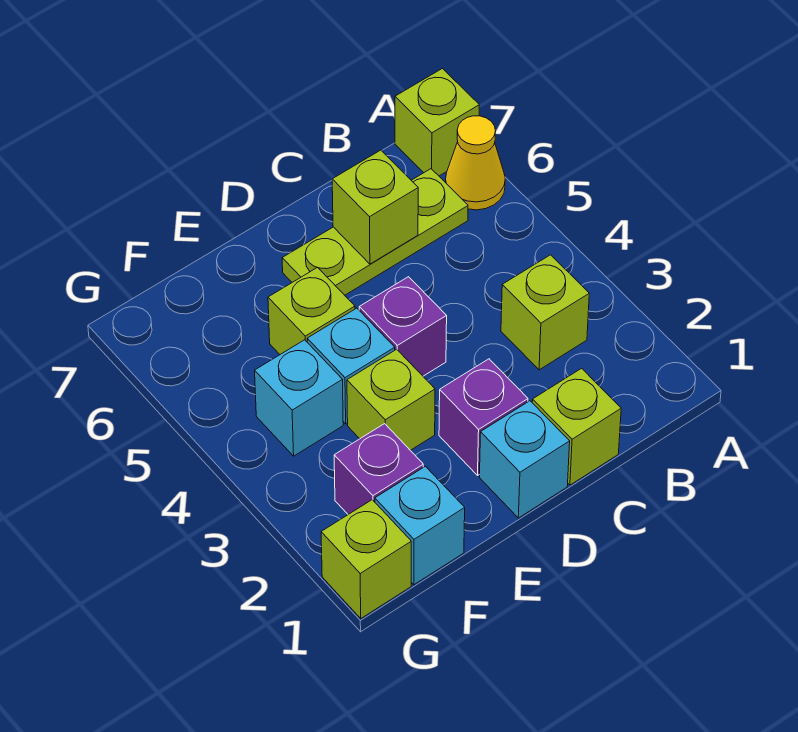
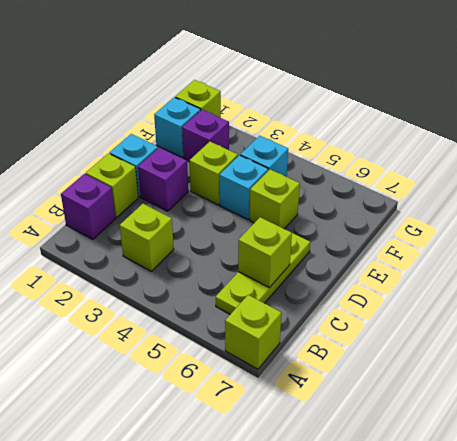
yellow cone A6 level 1 -> none
purple brick D4 level 1 -> purple brick B1 level 1

